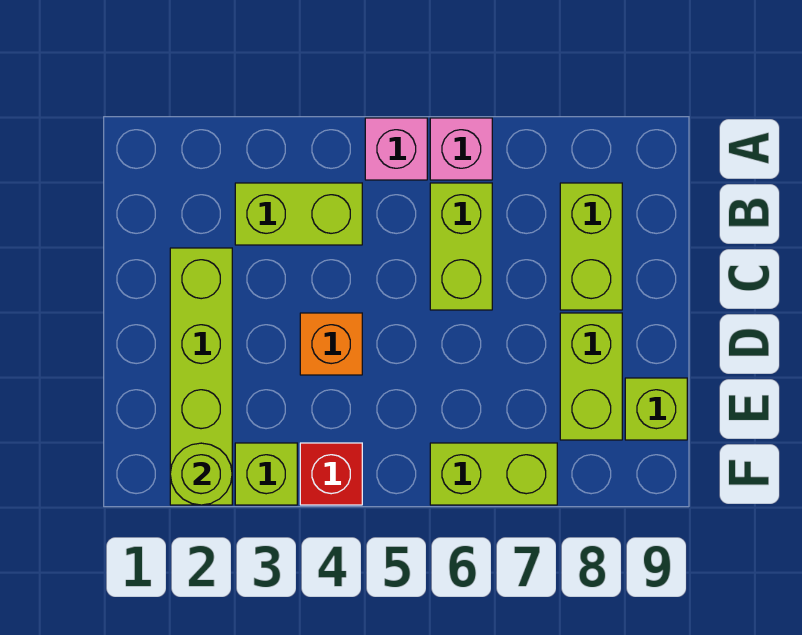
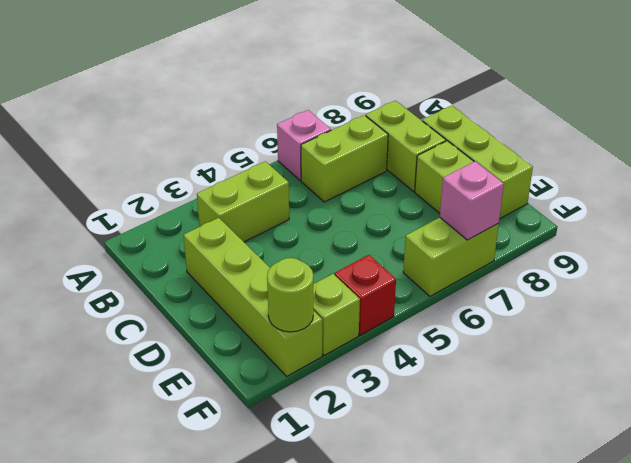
pink brick A5 level 1 -> pink brick F7 level 2
lime brick B6:C6 level 1 -> lime brick B6:B7 level 1
orange brick D4 level 1 -> none
lime brick E9 level 1 -> lime brick C9:E9 level 1

